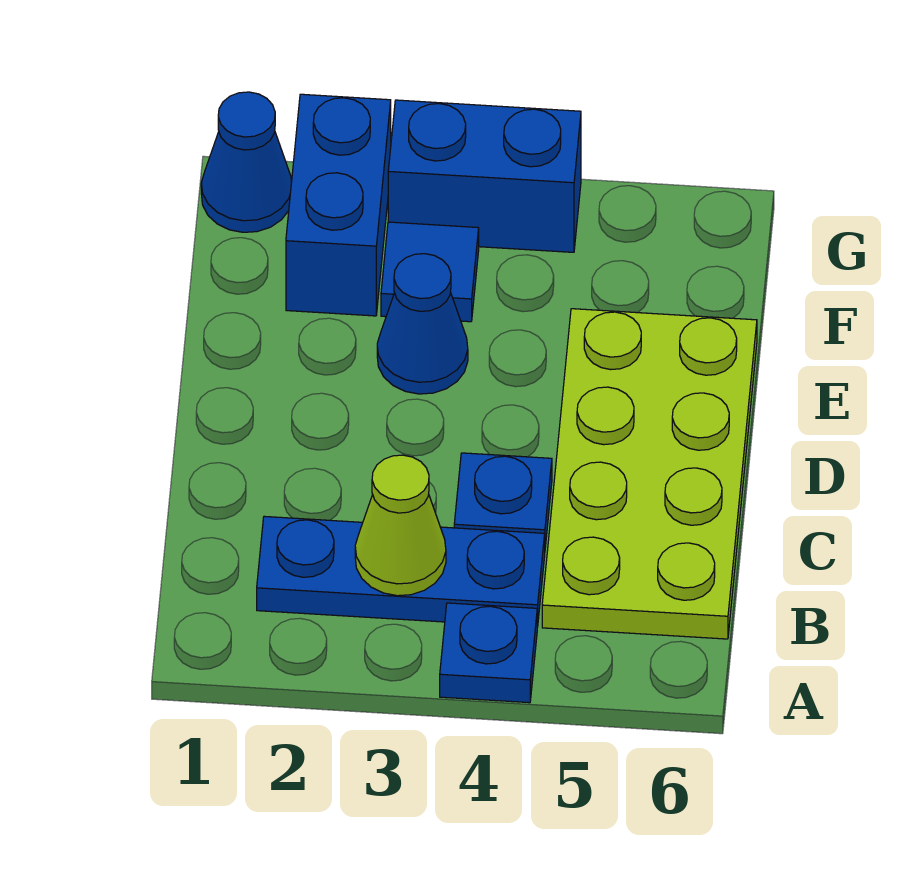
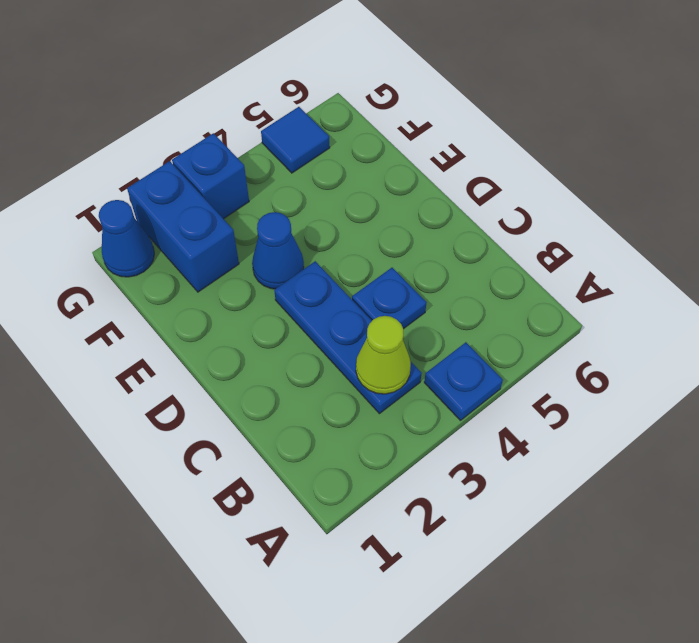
blue plate B2:B4 level 1 -> blue plate B3:D3 level 1
lime plate B5:E6 level 1 -> none
blue tile F3 level 1 -> blue tile G5 level 1
blue brick G3:G4 level 1 -> blue brick G3 level 1

